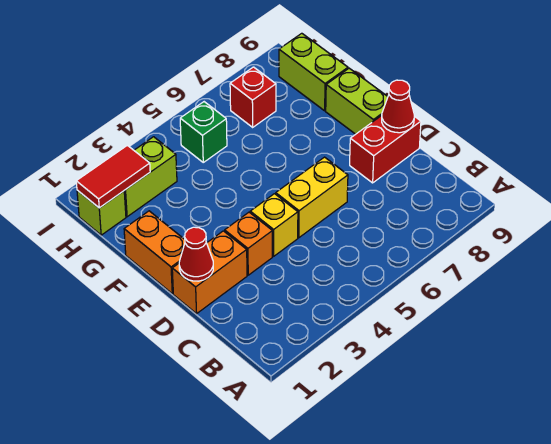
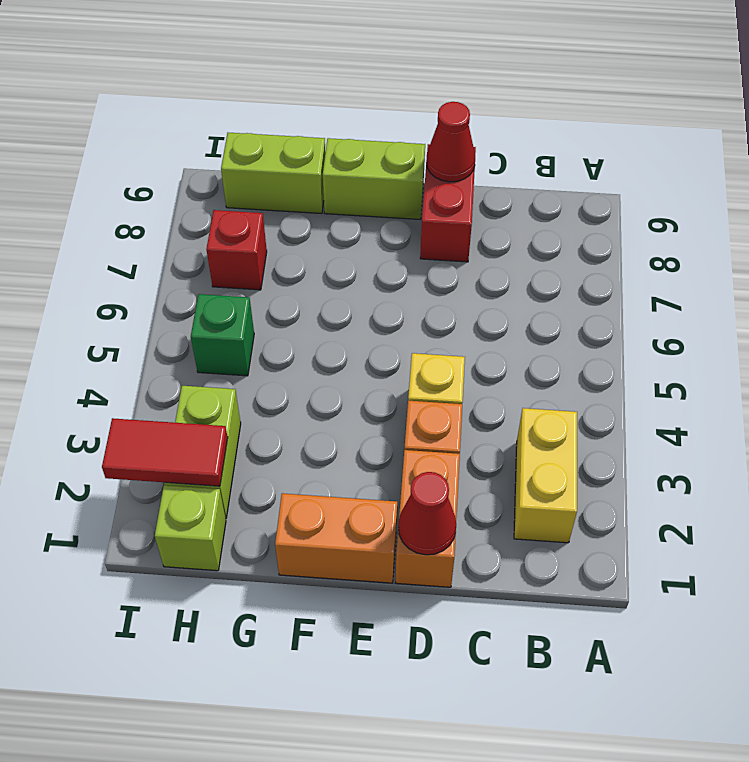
yellow brick D5:D6 level 1 -> yellow brick B2:B3 level 1
red tile H1:H2 level 2 -> red tile H2:I2 level 2

